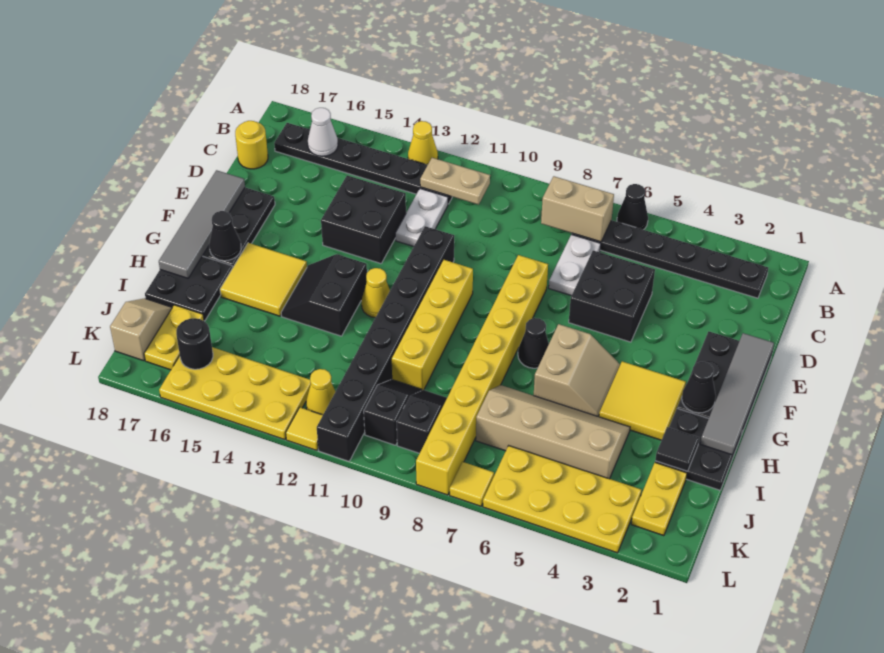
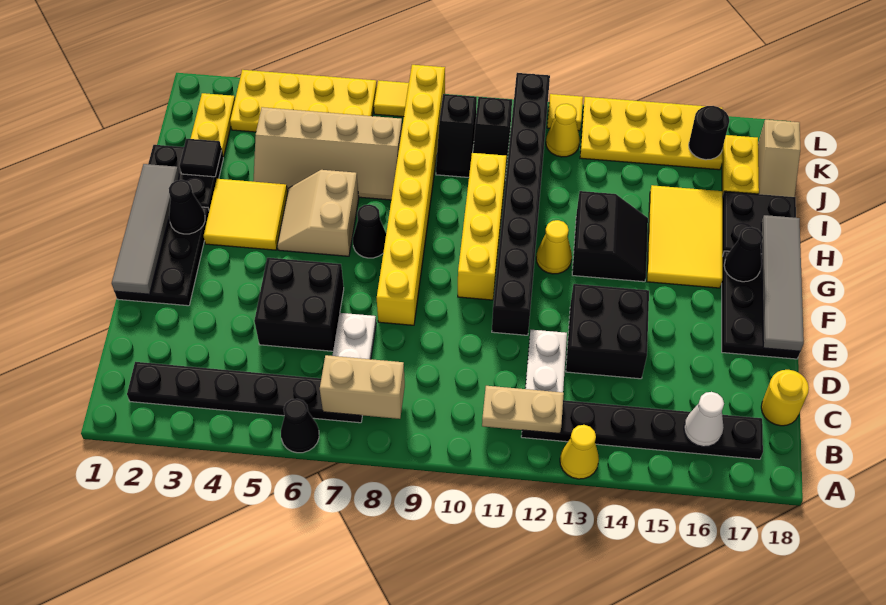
yellow tile G15:H16 level 1 -> yellow tile G15:I16 level 1

